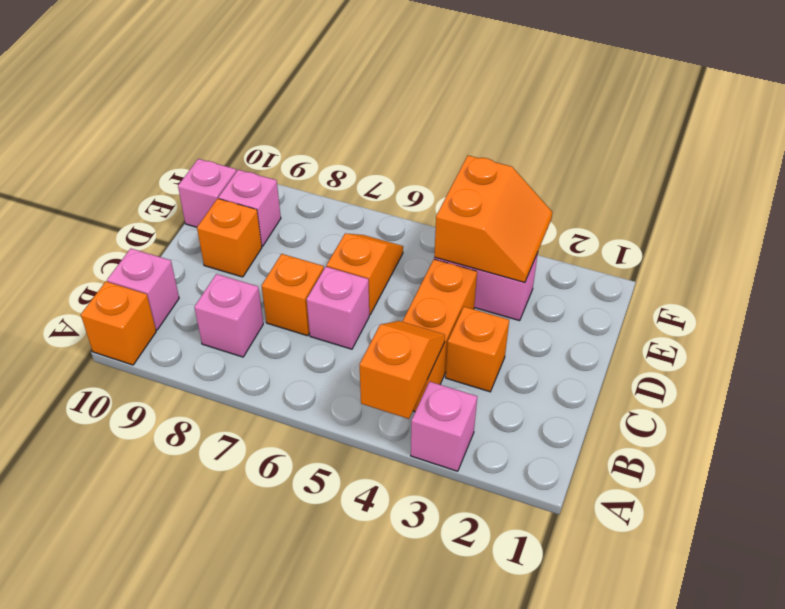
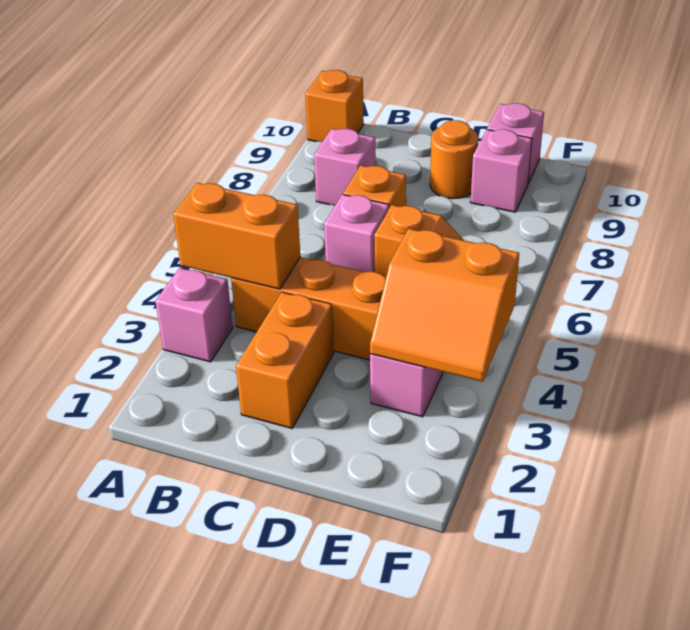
orange slope A4:B4 level 2 top A -> orange brick A4:B4 level 2
pink brick B10 level 1 -> none
orange brick C3 level 1 -> orange brick C2:C3 level 1
orange brick D9 level 1 -> orange round brick D9 level 1

